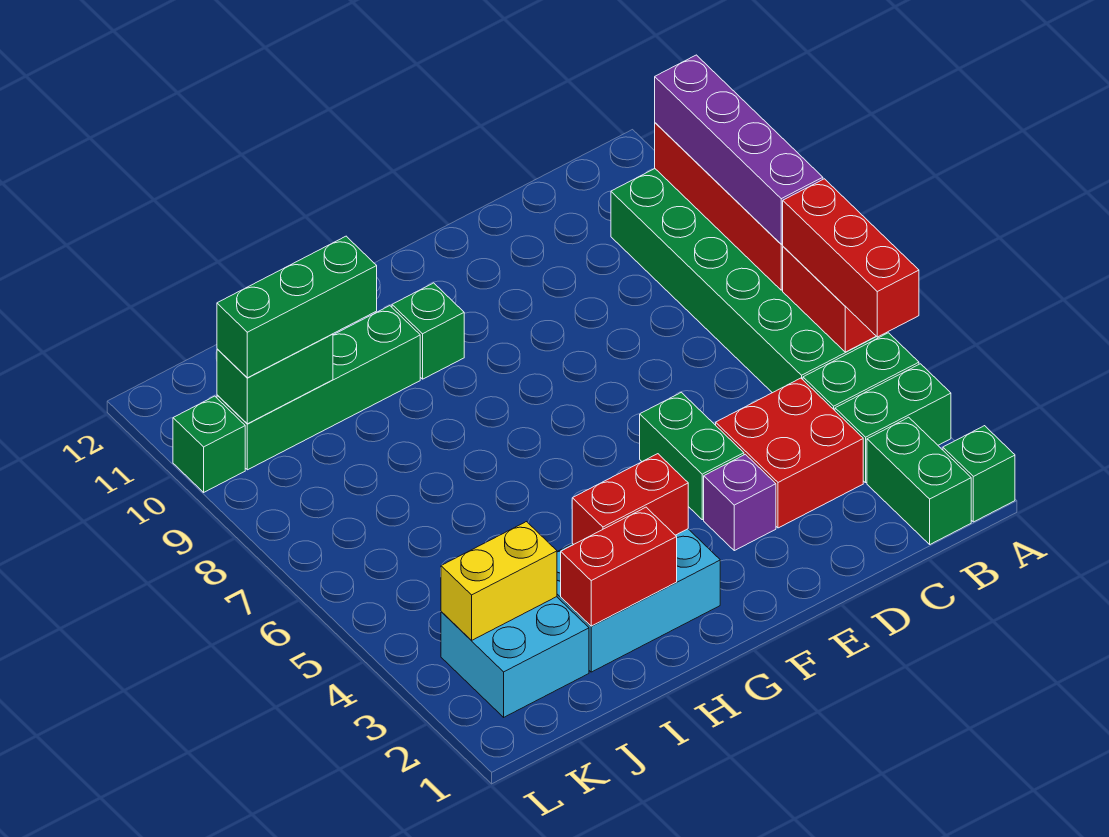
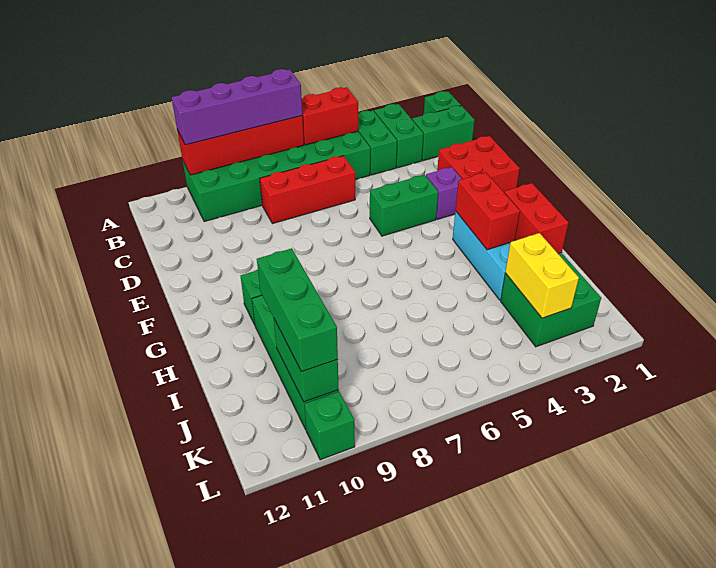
red brick A4:A6 level 3 -> red brick C6:C8 level 1
red brick C3:D4 level 1 -> red brick D1:E2 level 1
cyan brick J2:K3 level 1 -> green brick J2:K3 level 1

